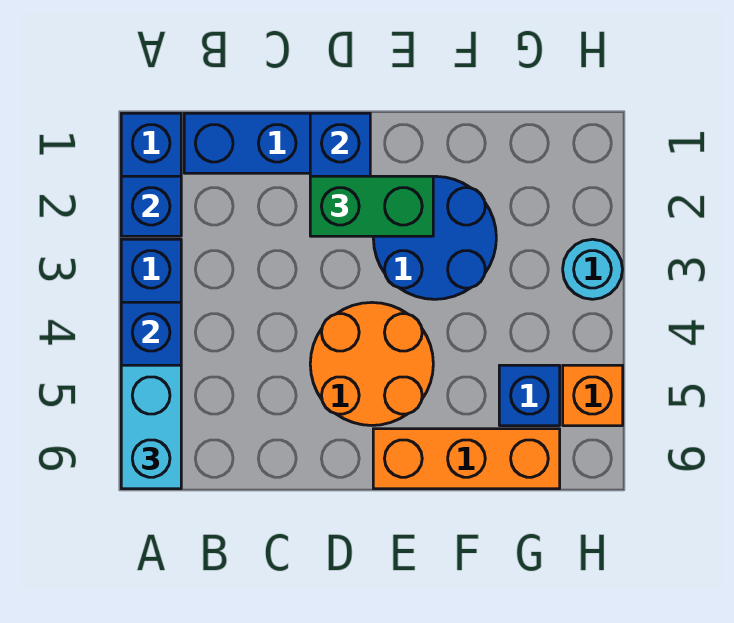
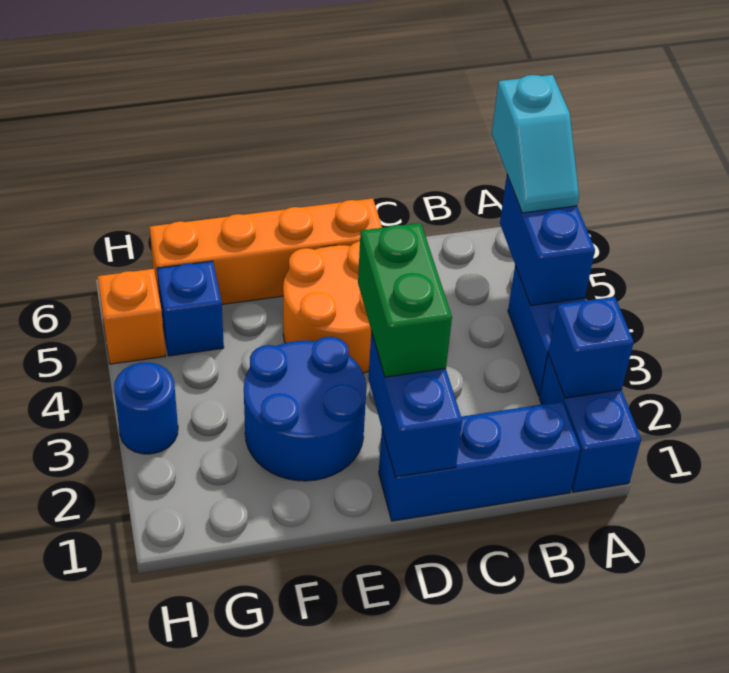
cyan brick A5:A6 level 3 -> cyan slope A5:A6 level 3 top 6
green brick D2:E2 level 3 -> green brick D2:D3 level 3
orange brick E6:G6 level 1 -> orange brick D6:G6 level 1
cyan round brick H3 level 1 -> blue round brick H3 level 1

